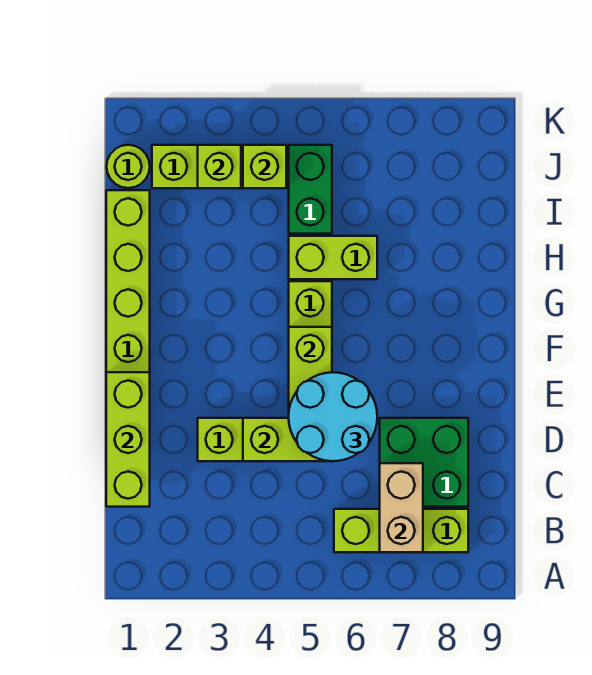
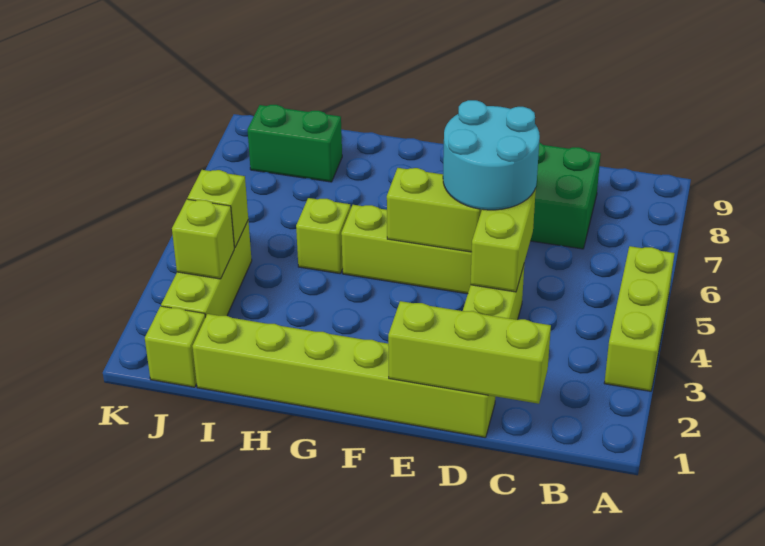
lime brick B6:B8 level 1 -> lime brick A3:A5 level 1
tan brick B7:C7 level 2 -> none
lime brick H5:H6 level 1 -> lime brick H5 level 1
green brick I5:J5 level 1 -> green brick I8:J8 level 1
lime round brick J1 level 1 -> lime brick J1 level 1

